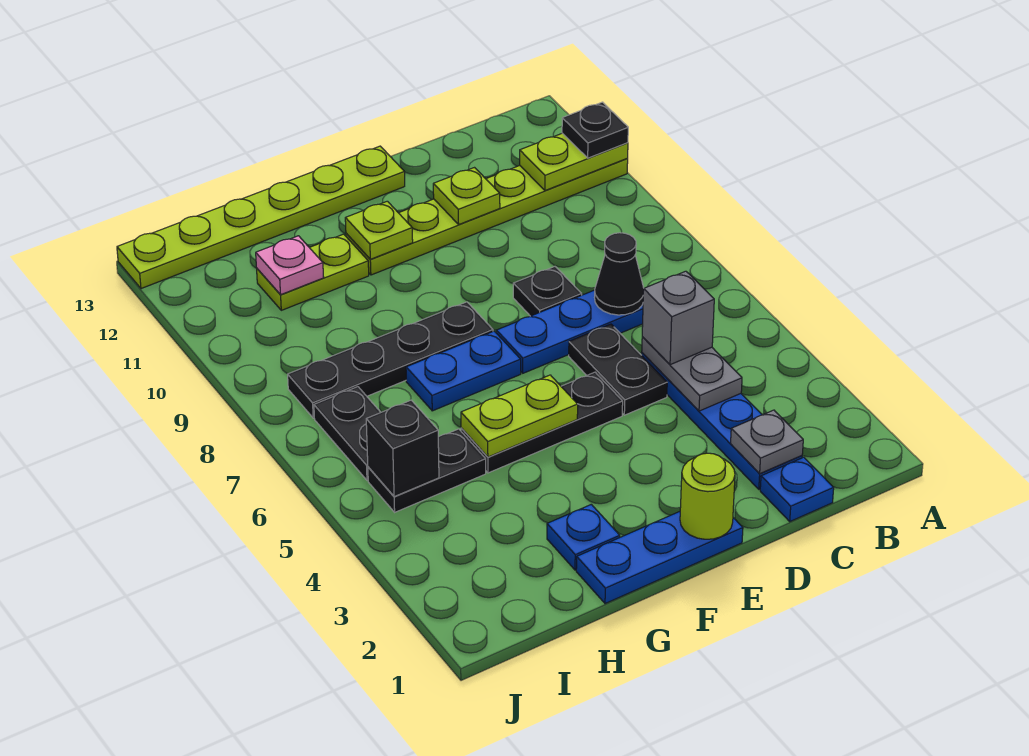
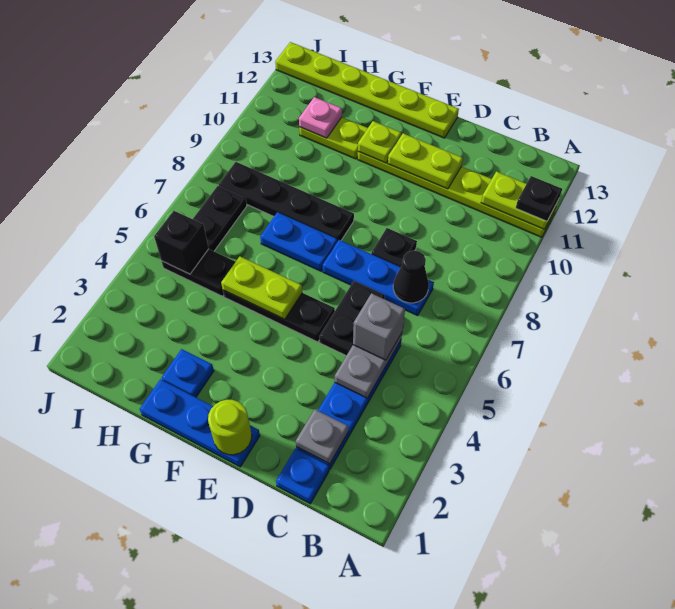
lime plate D11 level 2 -> lime plate D11:E11 level 2

